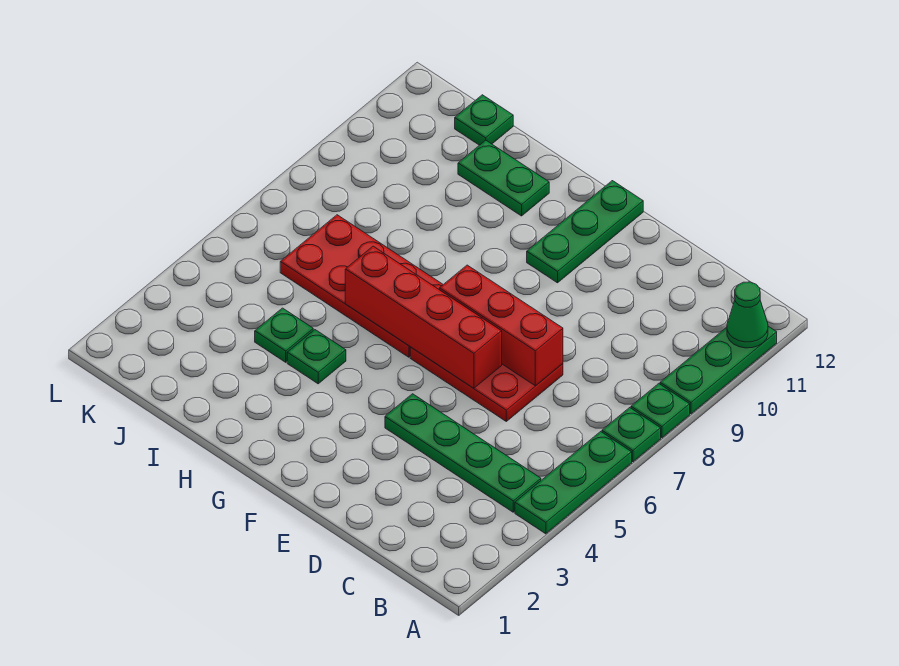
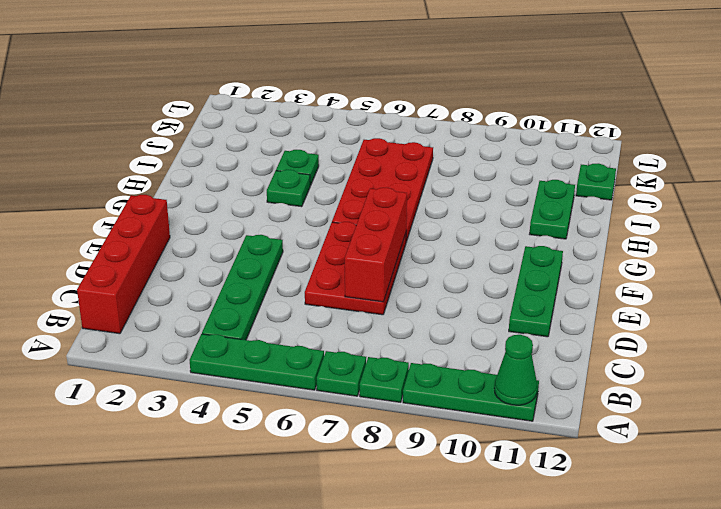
red brick E6:H6 level 2 -> red brick B1:E1 level 1
green plate F10:F12 level 1 -> green plate D11:F11 level 1

